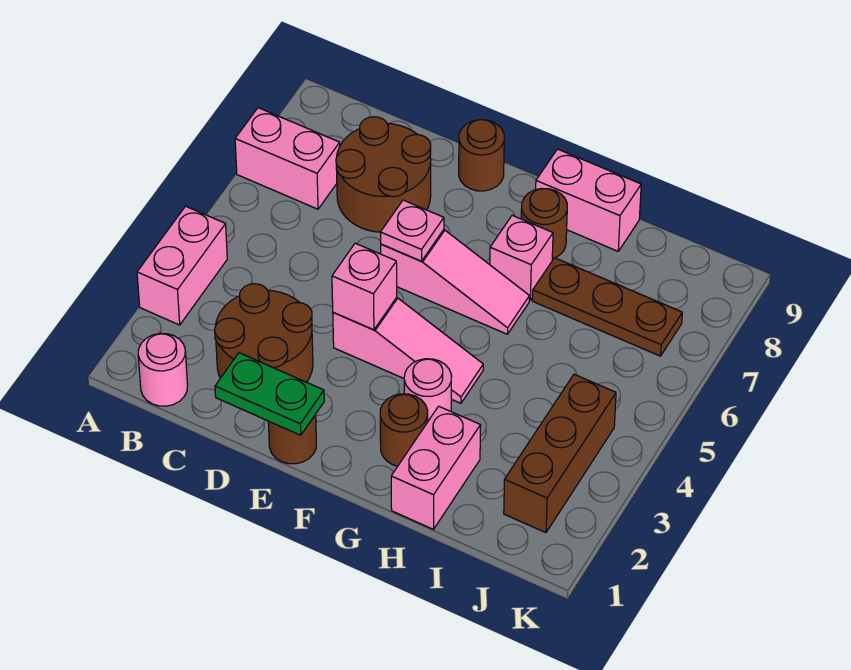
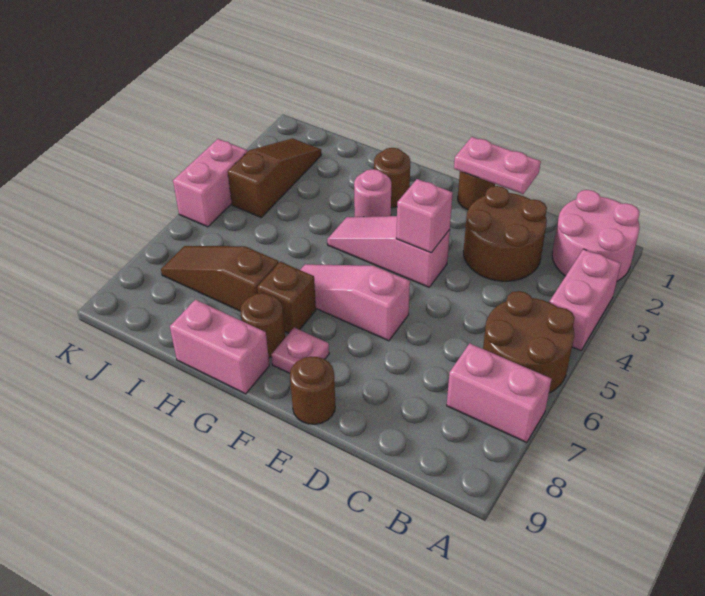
pink round brick B1 level 1 -> pink round brick A1:B2 level 1
brown round brick C7:D8 level 1 -> brown round brick A5:B6 level 1
green plate D1:E1 level 2 -> pink plate D1:E1 level 2
pink plate E6 level 2 -> pink plate F8 level 1
pink brick G7 level 1 -> brown brick G7 level 1
pink brick H1:H2 level 1 -> pink brick K4:K5 level 1
brown plate H7:J7 level 1 -> brown slope H7:J7 level 1 top H
brown brick J2:J4 level 1 -> brown slope J2:J4 level 1 top 4

